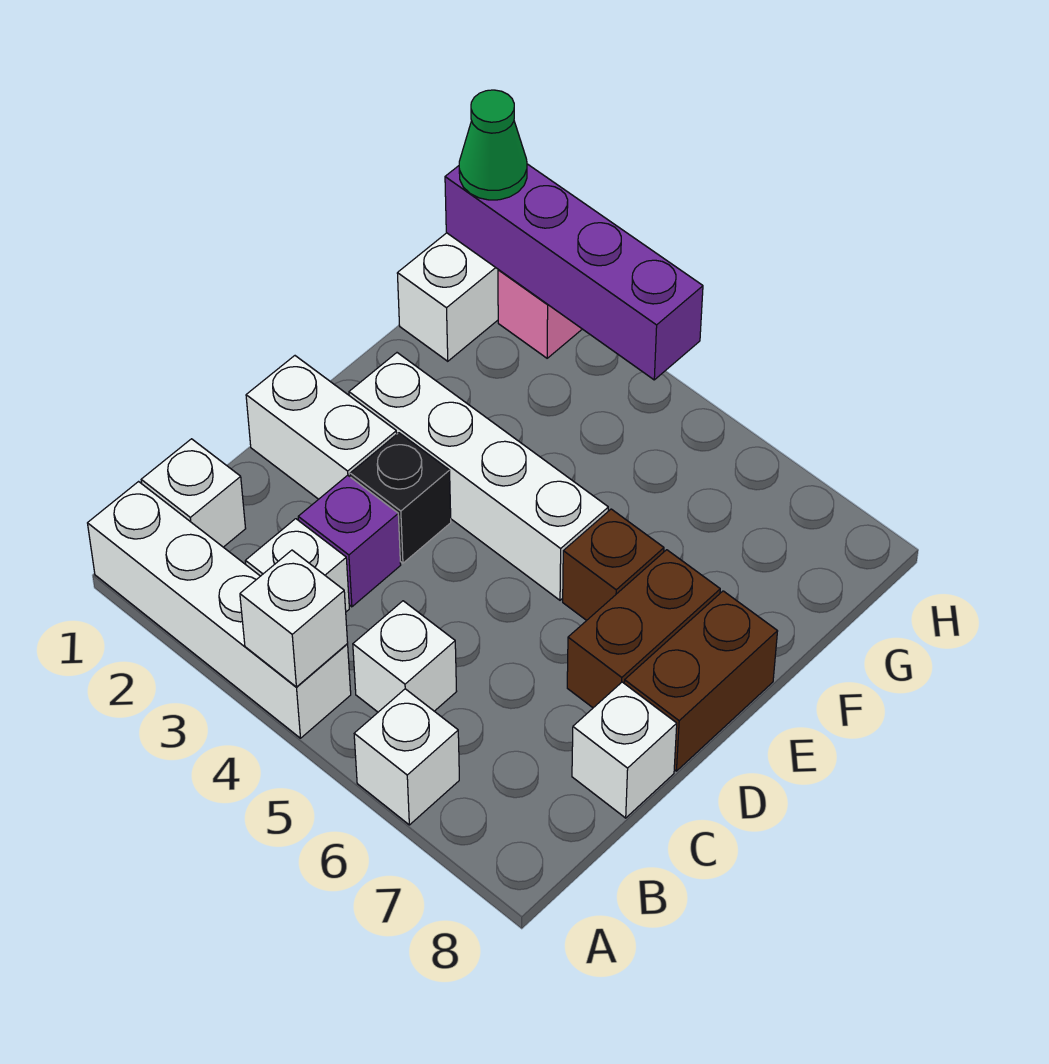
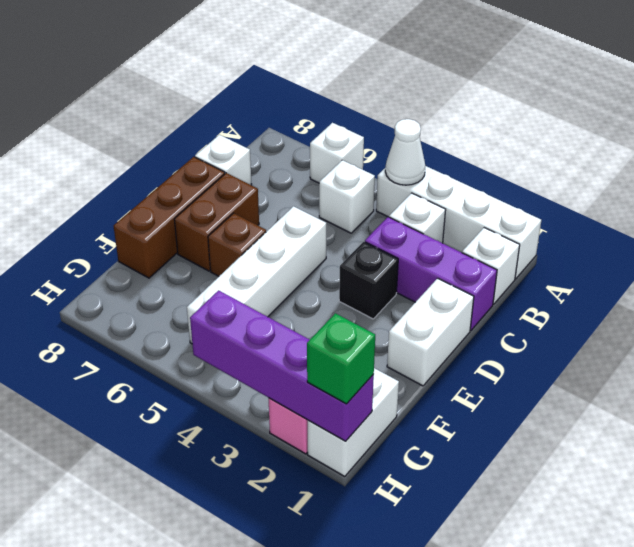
white brick A4 level 2 -> white cone A4 level 2
purple brick C3 level 1 -> purple brick C1:C3 level 1
white brick D1:D2 level 1 -> white brick D1:E1 level 1
brown brick D8:E8 level 1 -> brown brick D8:F8 level 1
white brick E2:E5 level 1 -> white brick D5:G5 level 1
green cone H1 level 3 -> green brick H1 level 3

